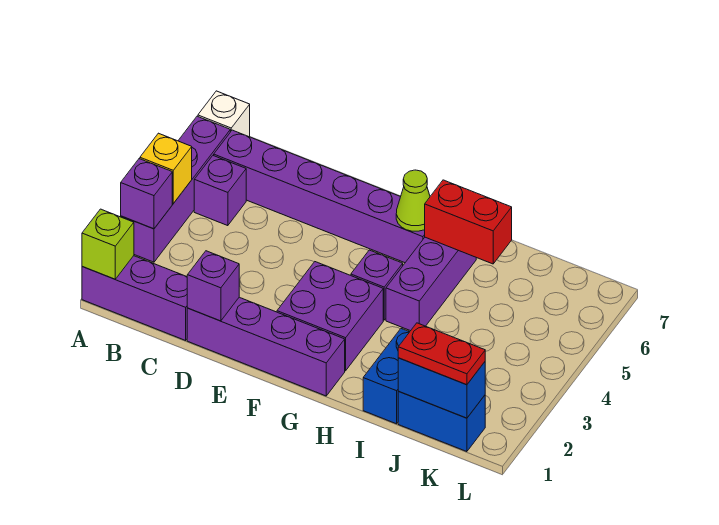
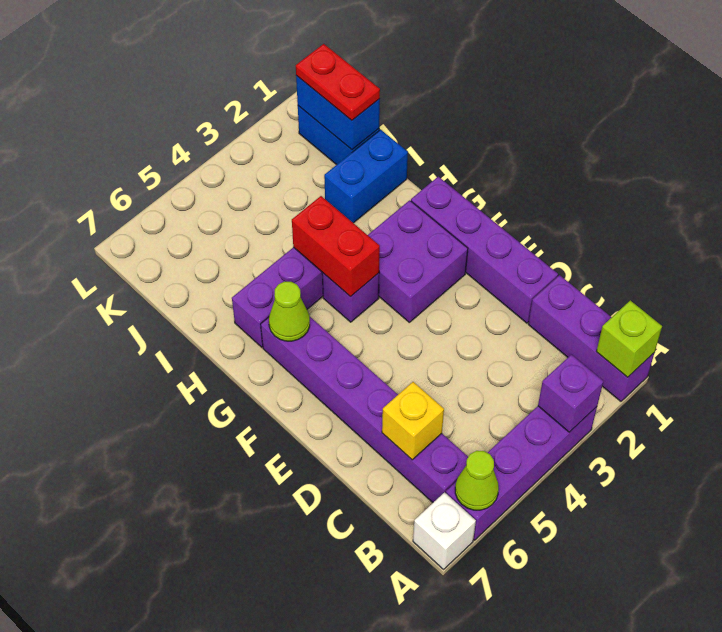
yellow brick A4 level 2 -> yellow brick C6 level 2
none -> lime cone A6 level 2
purple brick B5 level 1 -> none
purple brick D1 level 2 -> none
red brick H6:I6 level 2 -> red brick G4:H4 level 2

